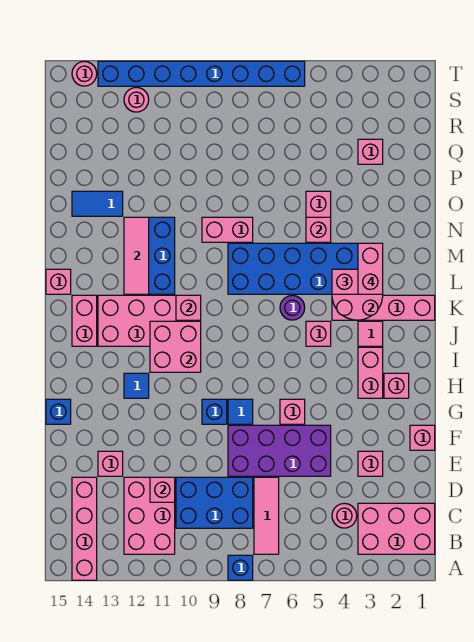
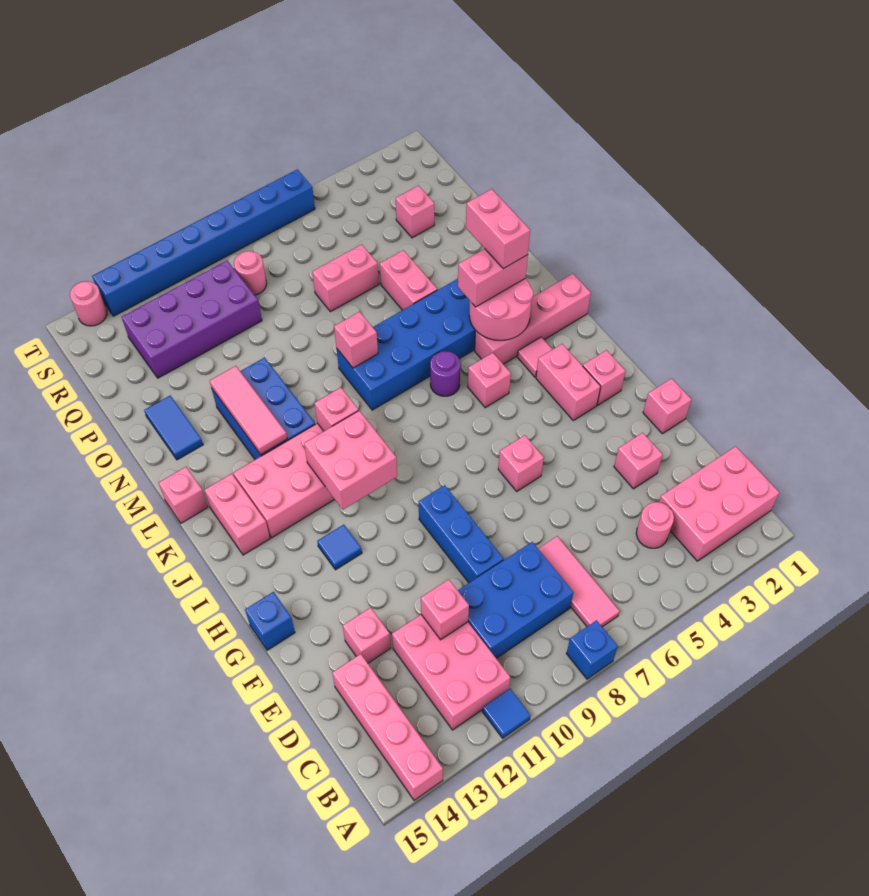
purple brick E5:F8 level 1 -> purple brick Q10:R13 level 1
blue tile G8 level 1 -> blue tile A11 level 1
blue brick G9 level 1 -> blue brick E9:G9 level 1
pink brick N5 level 2 -> pink brick M8 level 2
pink brick N8:N9 level 1 -> pink brick P6:P7 level 1
blue tile O13:O14 level 1 -> blue tile N14:O14 level 1
pink round brick S12 level 1 -> pink round brick R9 level 1

